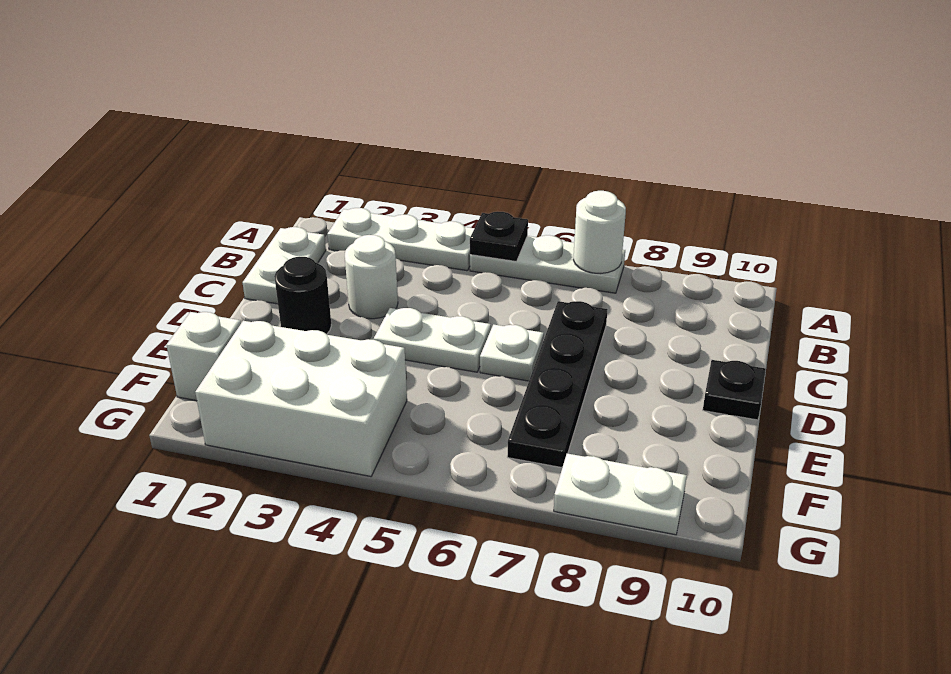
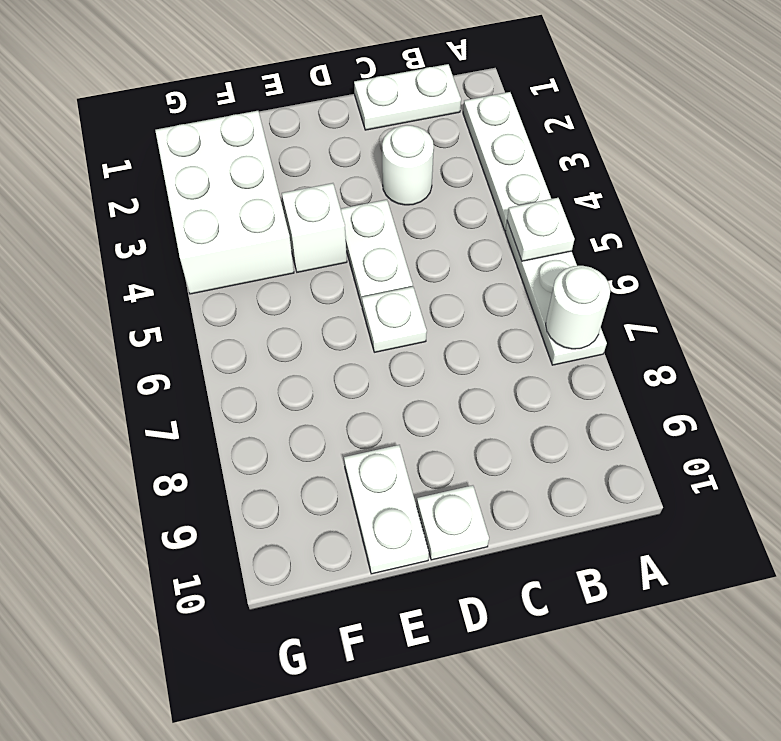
black plate A5 level 2 -> white plate A5 level 2
black plate C7:F7 level 1 -> none
black round brick D2 level 1 -> none
black plate D10 level 1 -> white plate D10 level 1
white brick F1 level 1 -> white brick E4 level 1
white plate G8:G9 level 1 -> white plate E9:E10 level 1

